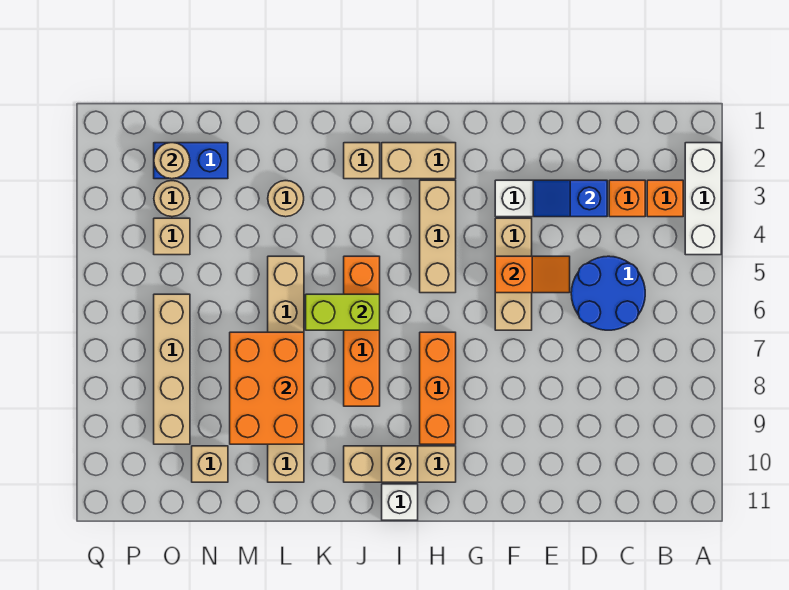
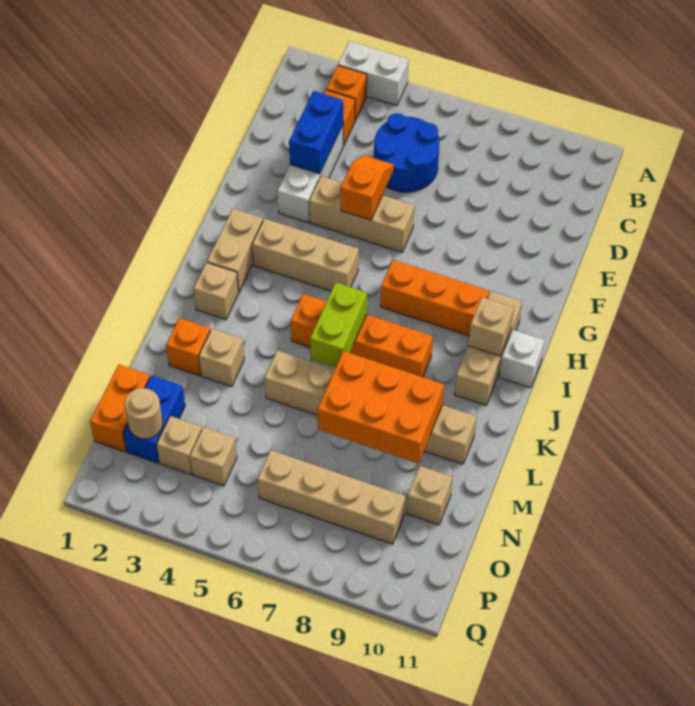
white brick A2:A4 level 1 -> white brick A3:A4 level 1
blue slope D3:E3 level 2 top D -> blue brick D3:E3 level 2
none -> orange brick L2 level 1
tan round brick L3 level 1 -> tan brick L3 level 1
none -> orange brick N1:O1 level 1
tan round brick O3 level 1 -> tan brick O3 level 1

